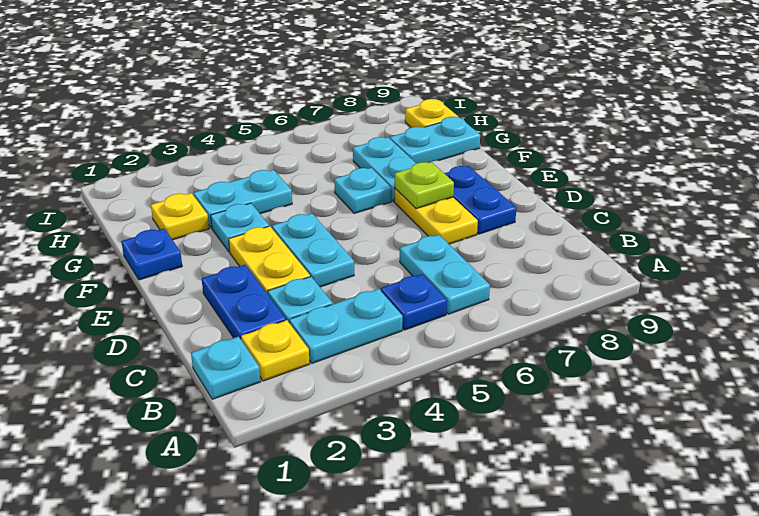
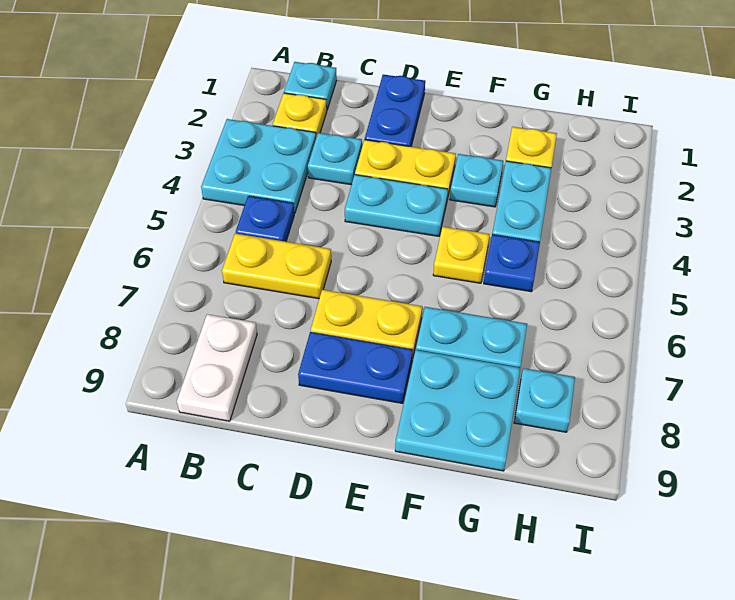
cyan plate B3:B4 level 1 -> cyan plate A3:B4 level 1
cyan plate B6:C6 level 1 -> yellow plate B6:C6 level 1
none -> white plate B8:B9 level 1
blue plate C2:D2 level 1 -> blue plate D1:D2 level 1
lime plate E7 level 2 -> none
blue plate F1 level 1 -> blue plate G5 level 1
cyan plate F6 level 1 -> cyan plate H8 level 1
cyan plate G8:G9 level 1 -> cyan plate F8:G9 level 1
yellow plate H9 level 1 -> yellow plate F5 level 1

